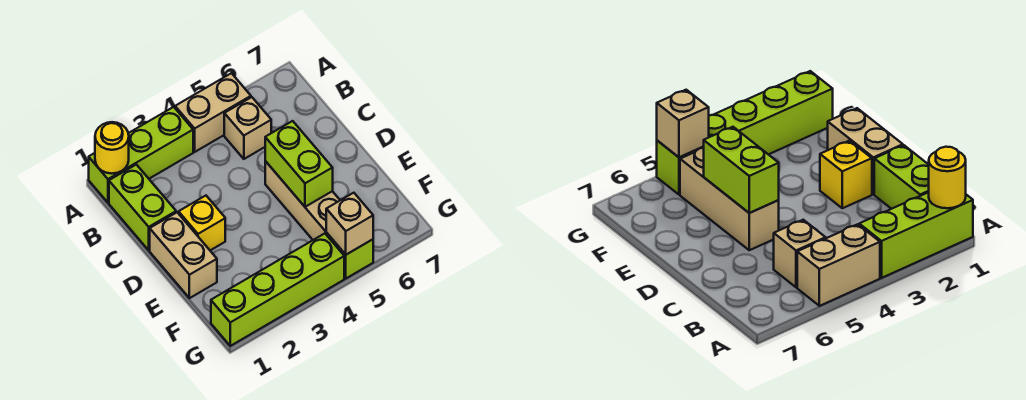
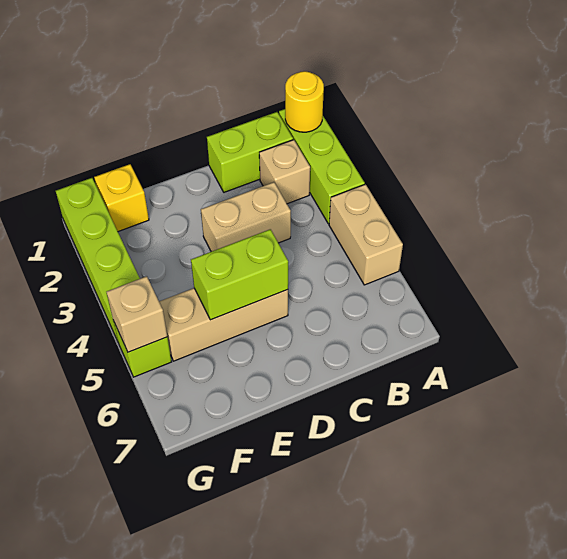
tan brick B5 level 1 -> tan brick B2 level 1
tan brick D1:E1 level 1 -> tan brick C3:D3 level 1
yellow brick D2 level 1 -> yellow brick F1 level 1

